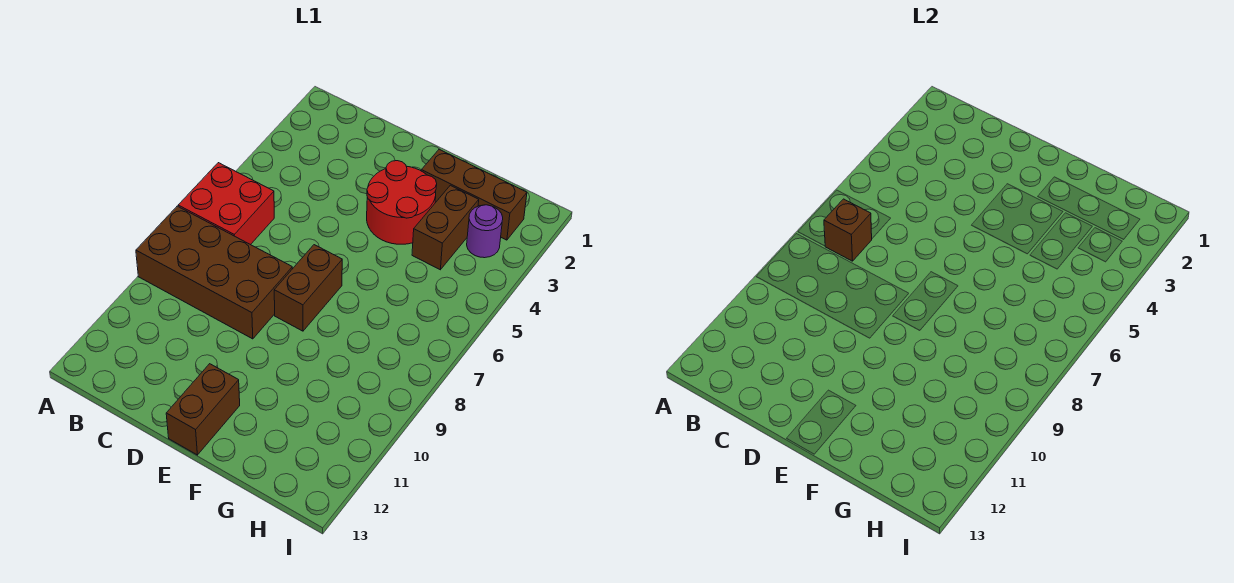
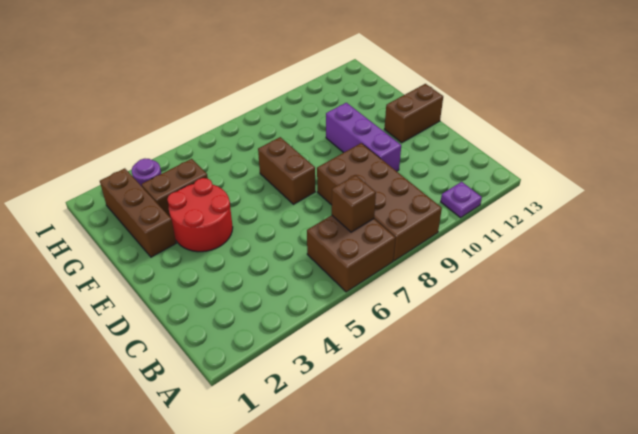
red brick A6:B7 level 1 -> brown brick A6:B7 level 1
none -> purple plate A11 level 1
none -> purple brick D10:F10 level 1
brown brick E7:E8 level 1 -> brown brick E7:F7 level 1

